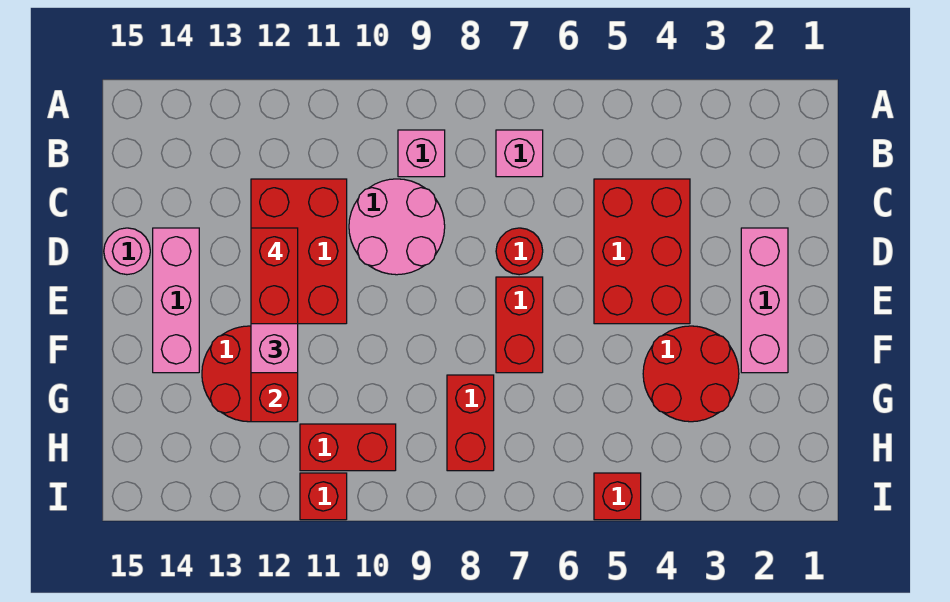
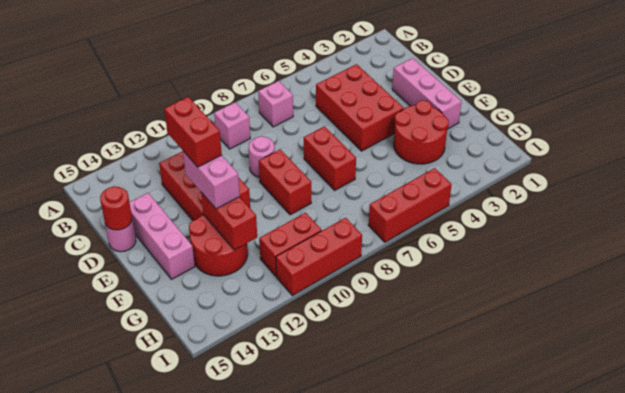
pink round brick C9:D10 level 1 -> pink round brick D9 level 1
red round brick D7 level 1 -> red round brick D15 level 2
red brick G8:H8 level 1 -> red brick E9:F9 level 1
red brick I5 level 1 -> red brick I5:I7 level 1
red brick I11 level 1 -> red brick I9:I11 level 1

